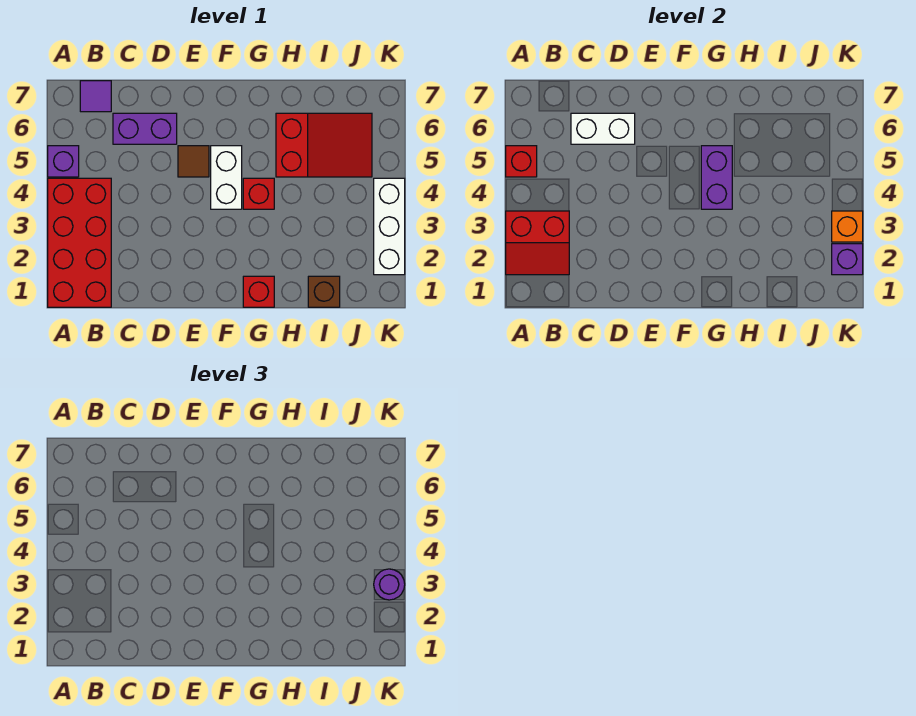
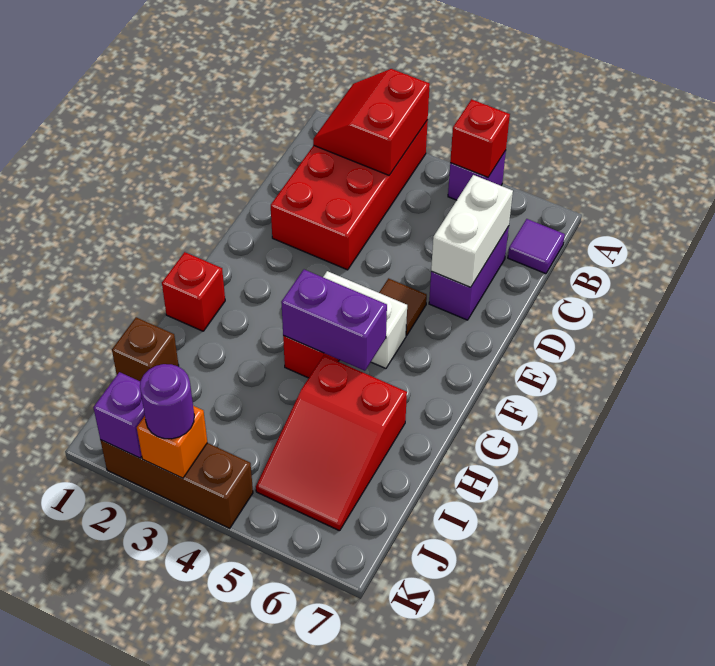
red brick A1:B4 level 1 -> red brick A2:D3 level 1
white brick K2:K4 level 1 -> brown brick K2:K4 level 1

